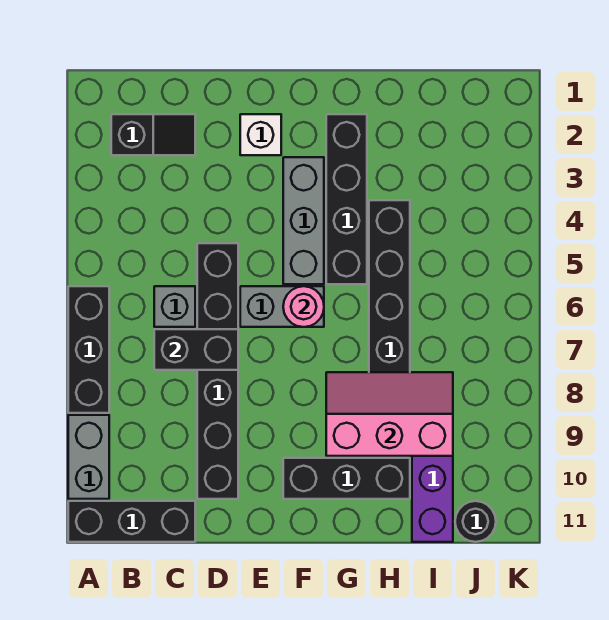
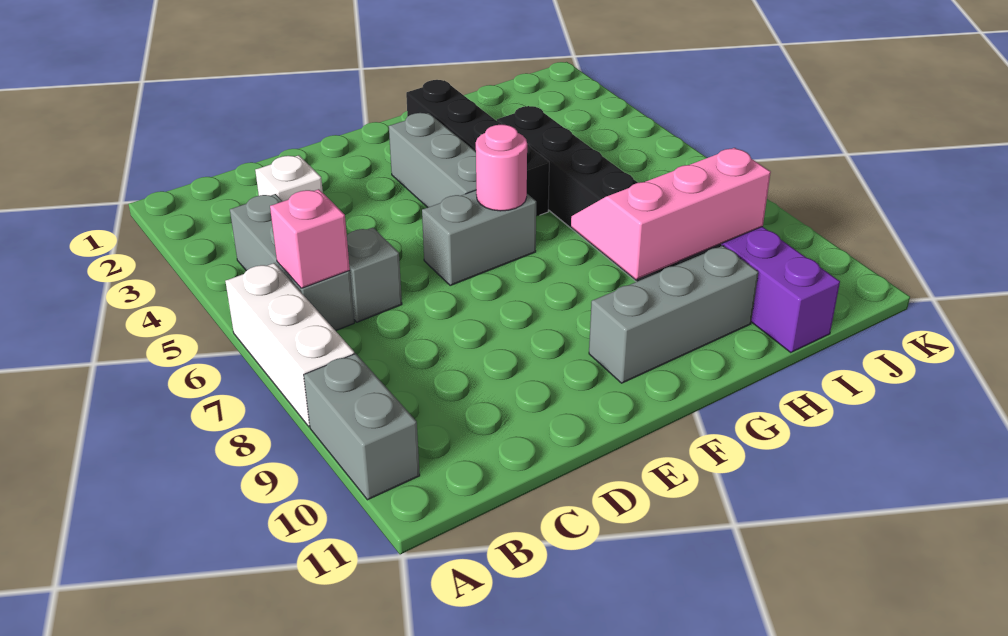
black brick A6:A8 level 1 -> white brick A6:A8 level 1
black brick A11:C11 level 1 -> none
black slope B2:C2 level 1 top B -> none
none -> grey brick B4:B6 level 1
none -> pink brick B6 level 2
black brick C7:D7 level 2 -> none
black brick D5:D10 level 1 -> none
white brick E2 level 1 -> white brick C3 level 1
black brick F10:H10 level 1 -> grey brick F10:H10 level 1
black round brick J11 level 1 -> none

